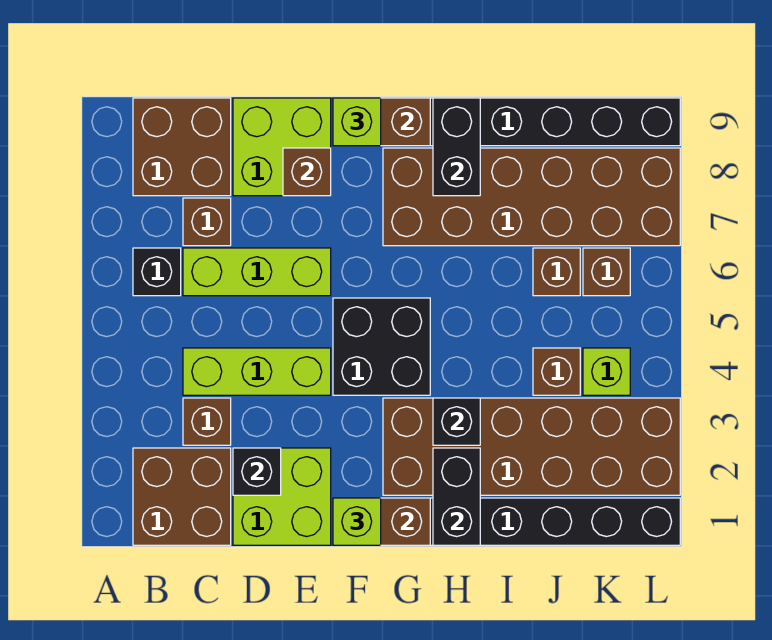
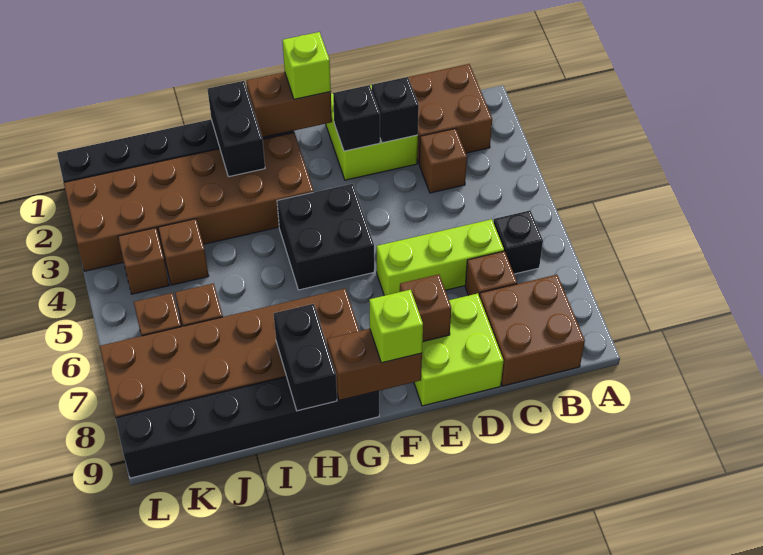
lime brick C4:E4 level 1 -> none
black brick H3 level 2 -> black brick E2 level 2
lime brick K4 level 1 -> brown brick K4 level 1

